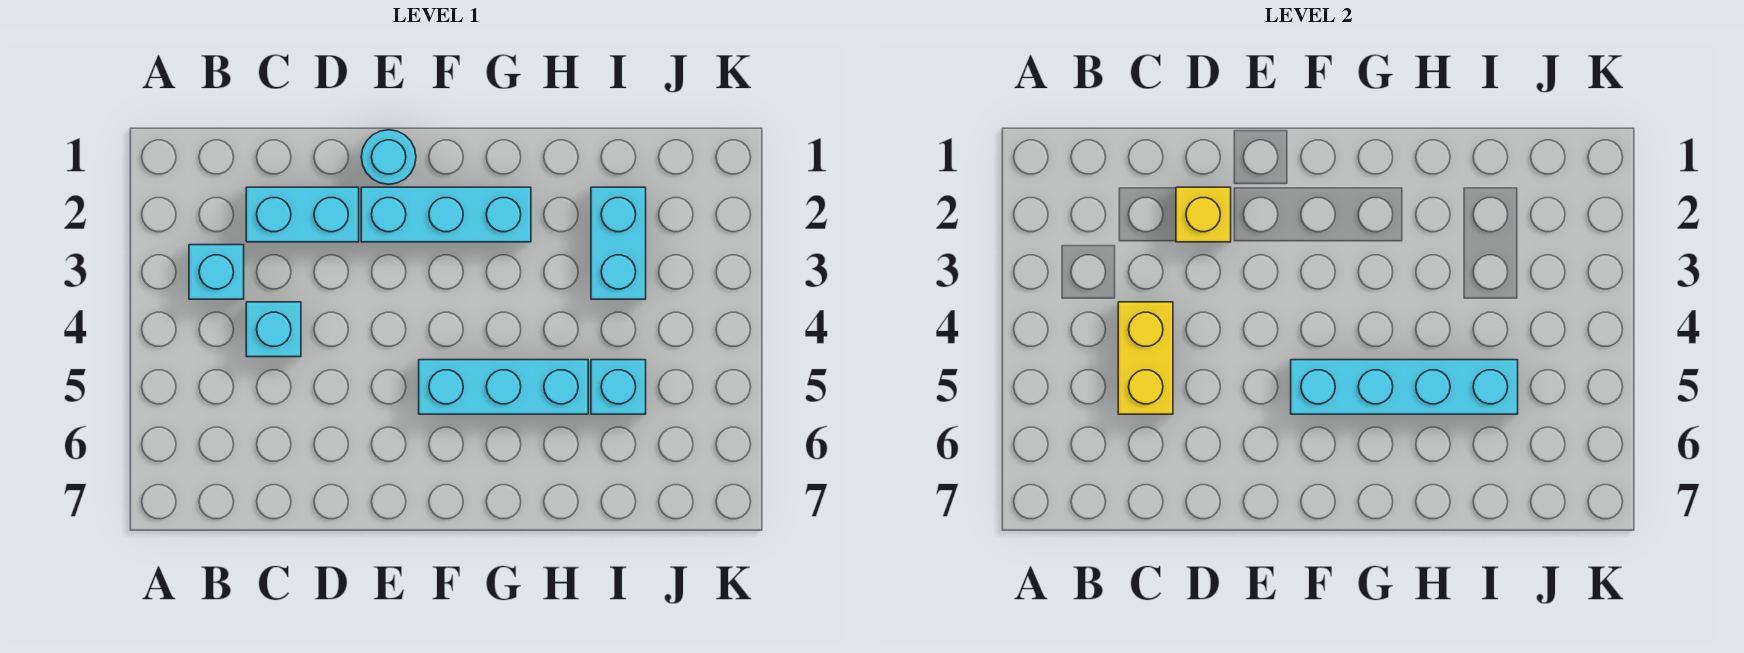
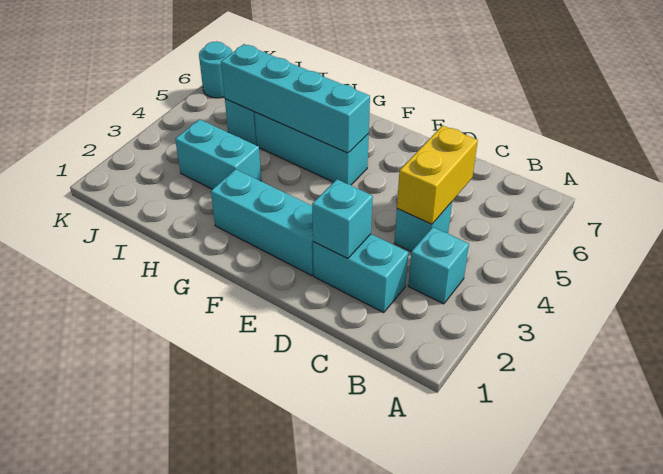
yellow brick D2 level 2 -> cyan brick D2 level 2
cyan round brick E1 level 1 -> cyan round brick K6 level 1
cyan brick I2:I3 level 1 -> cyan brick H3:I3 level 1

